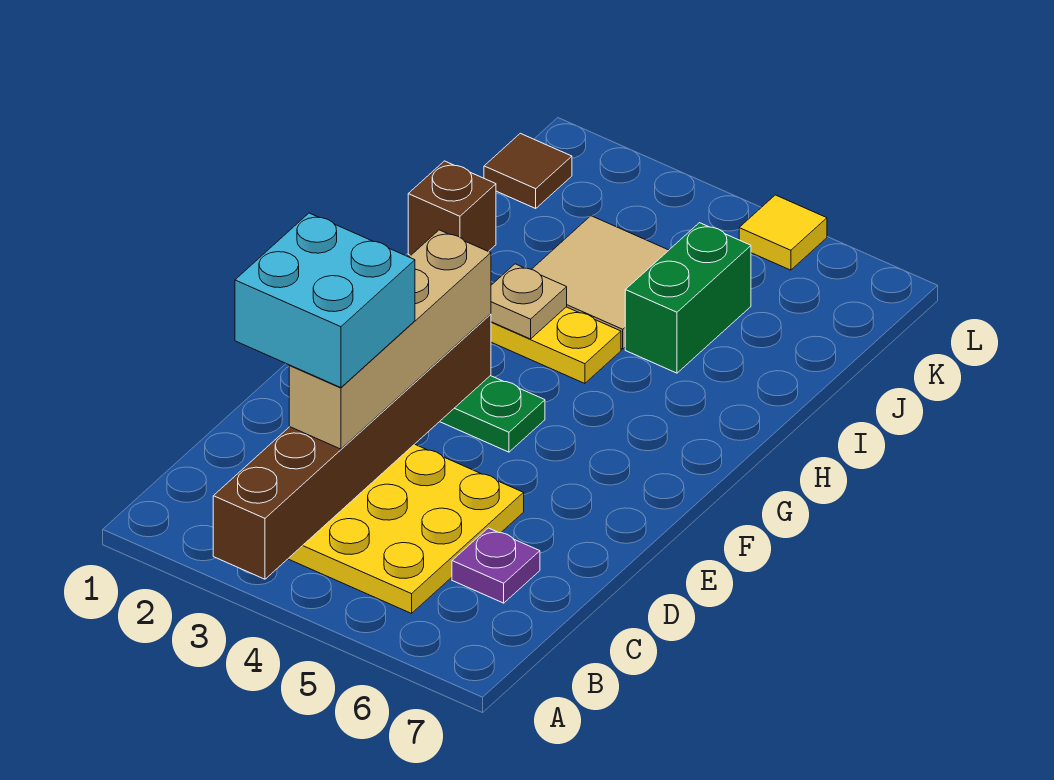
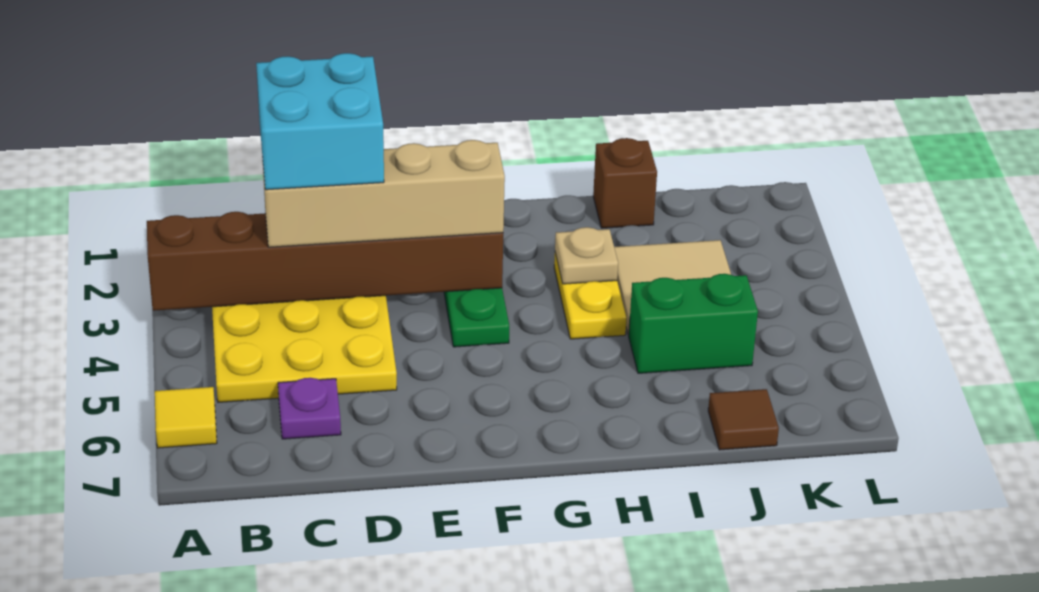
brown tile K1 level 1 -> brown tile J7 level 1
yellow tile L5 level 1 -> yellow tile A6 level 1

